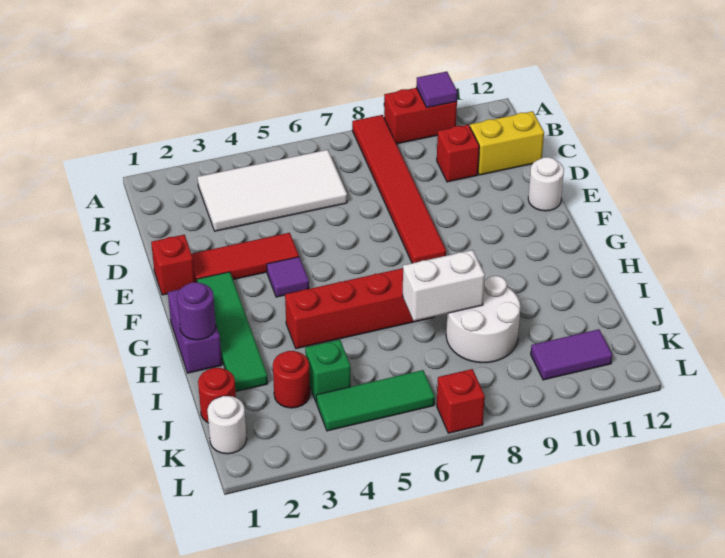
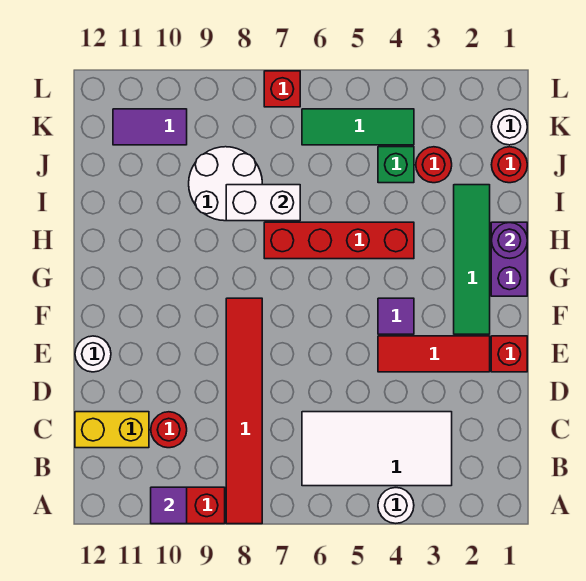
none -> white round brick A4 level 1
red brick C10 level 1 -> red round brick C10 level 1

